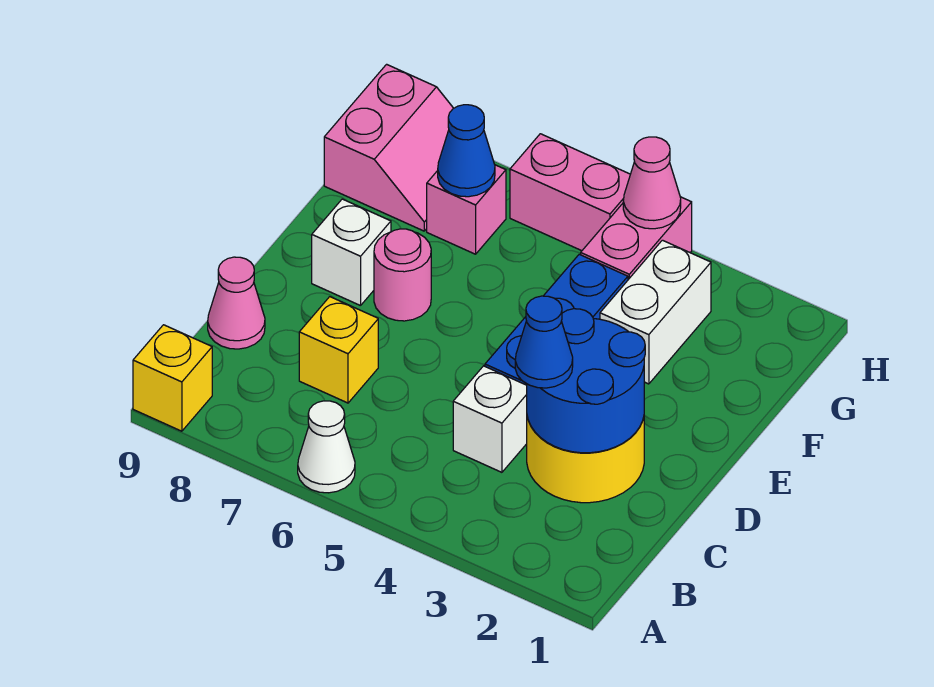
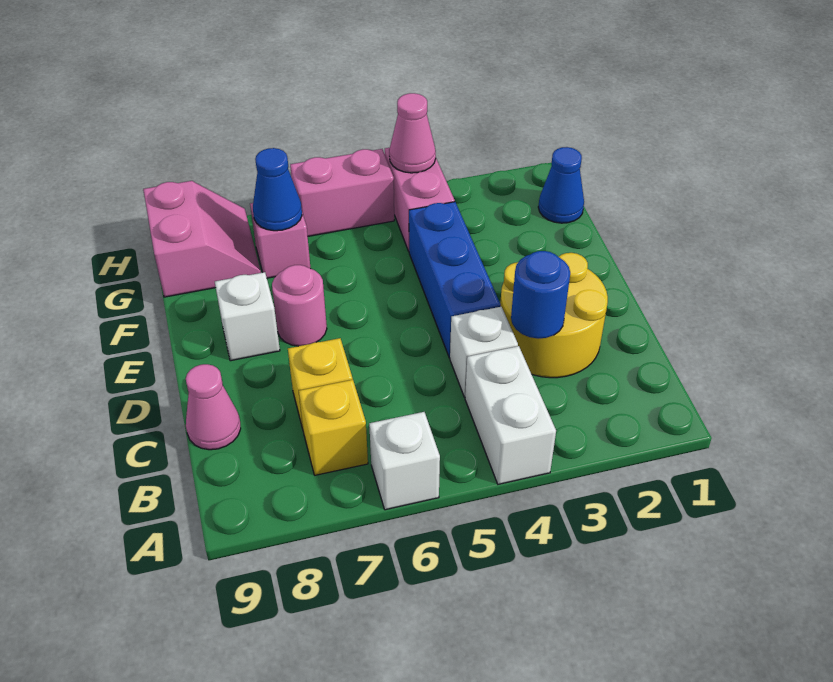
white cone A6 level 1 -> white brick A6 level 1
yellow brick A9 level 1 -> yellow brick B7 level 1
blue round brick C2:D3 level 2 -> blue round brick C3 level 2
blue cone C3 level 3 -> blue cone G1 level 1
white brick F3:G3 level 1 -> white brick A4:B4 level 1

